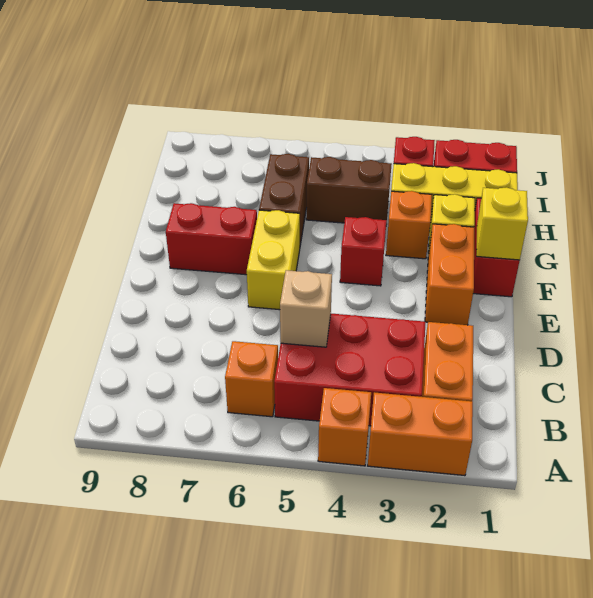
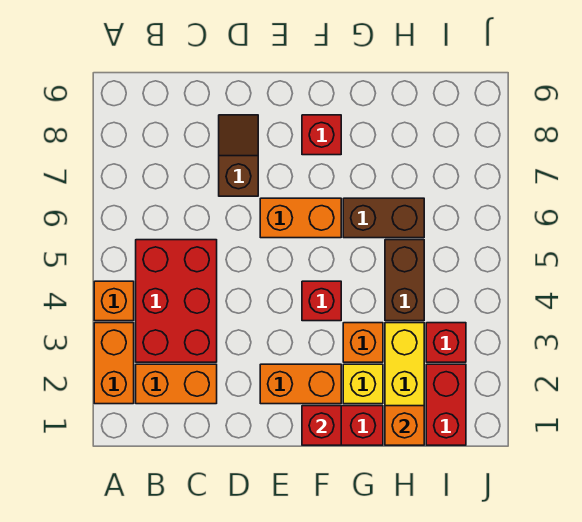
orange brick B6 level 1 -> orange brick H1 level 2
tan brick C5 level 2 -> none
none -> brown slope D7:D8 level 1 top 7
yellow brick E6:F6 level 1 -> orange brick E6:F6 level 1
yellow brick F1 level 2 -> red brick F1 level 2
red brick F7:F8 level 1 -> red brick F8 level 1

